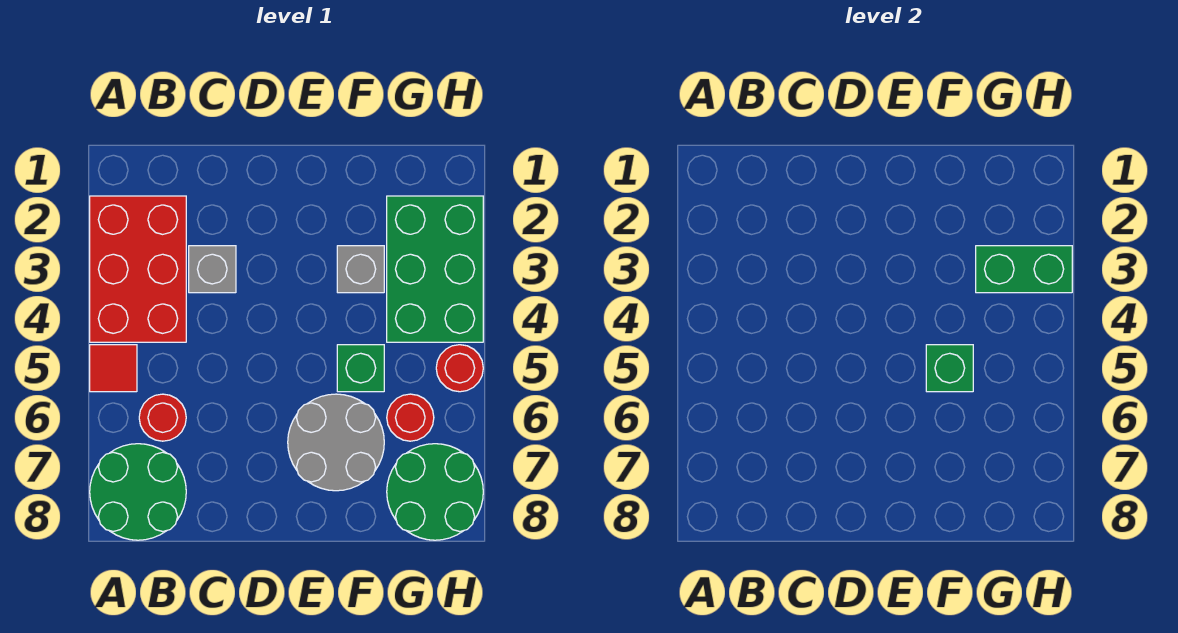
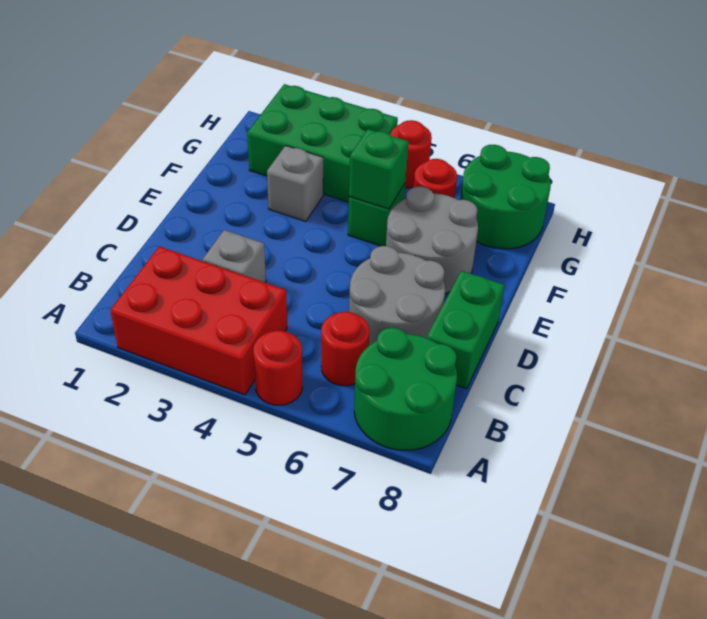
red tile A5 level 1 -> red round brick A5 level 1
none -> grey round brick C6:D7 level 1
green brick G3:H3 level 2 -> green brick C8:D8 level 1

